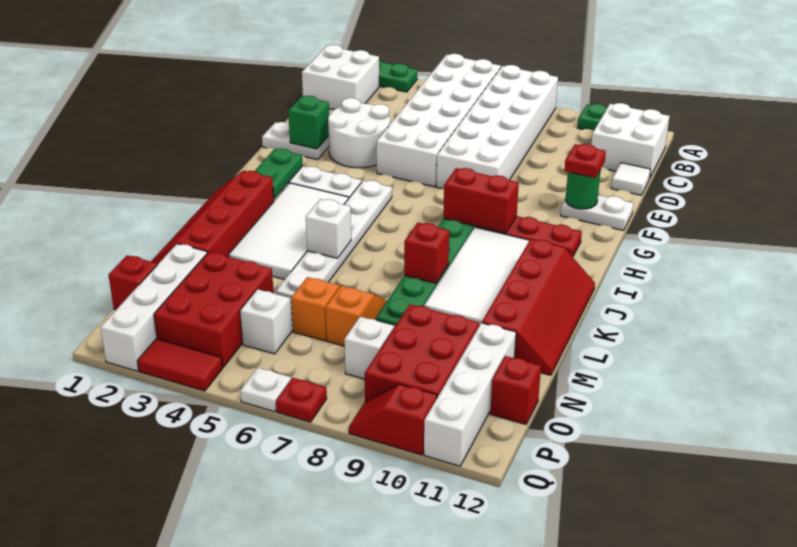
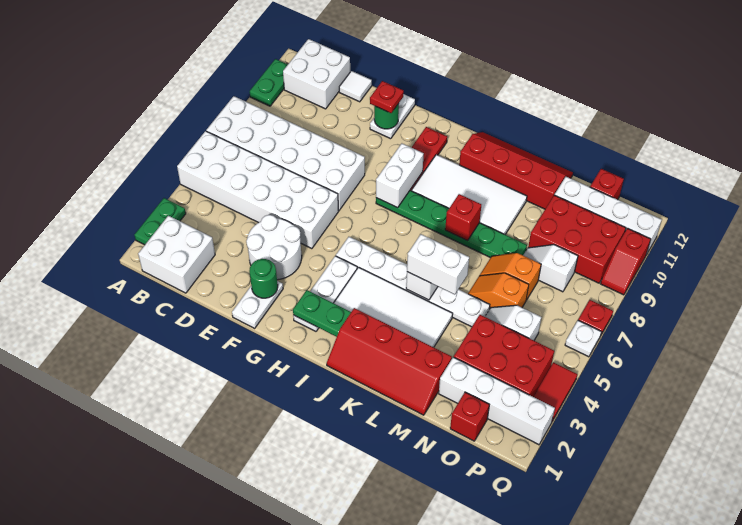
green brick F2 level 2 -> green round brick F2 level 2
red brick H8:H9 level 2 -> white brick H8:H9 level 2
none -> white brick K5:L5 level 3

